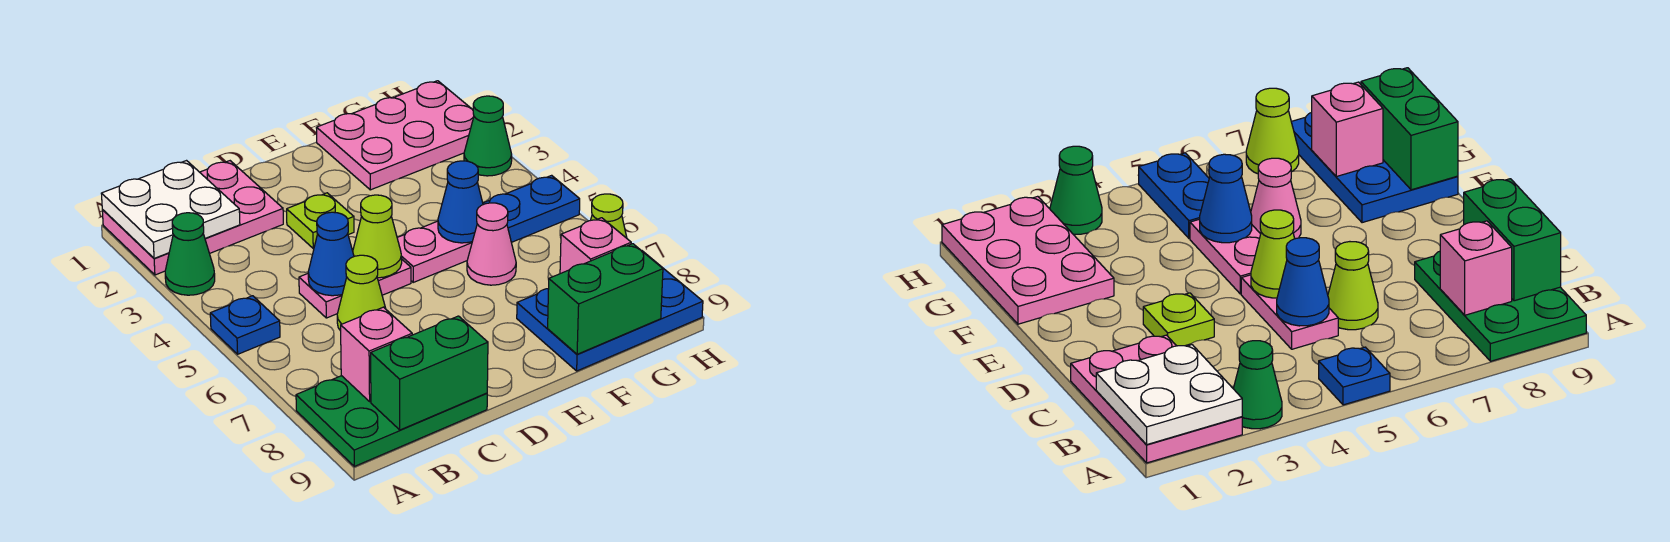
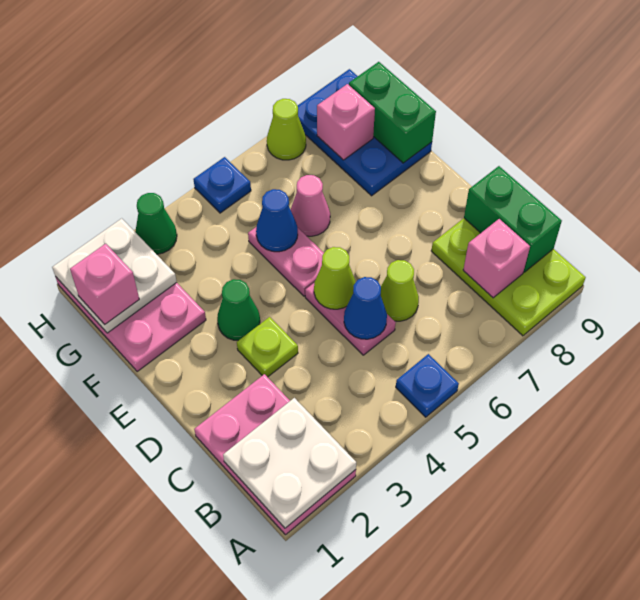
green cone A3 level 1 -> green cone E3 level 1
green plate A8:C9 level 1 -> lime plate A8:C9 level 1
none -> white plate G1:H2 level 2
none -> pink brick G1 level 3
blue plate G5:H5 level 1 -> blue plate H5 level 1

